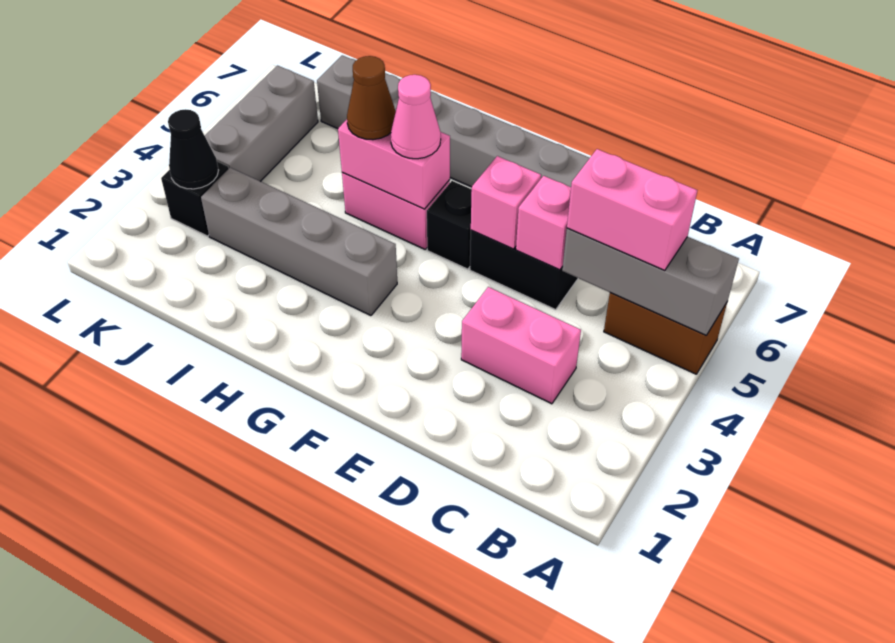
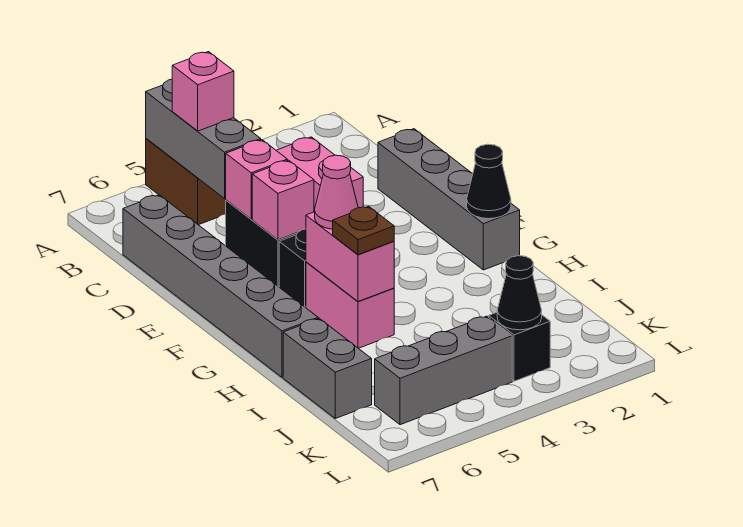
pink brick B5:C5 level 3 -> pink brick B5 level 3
none -> black cone G1 level 2
grey brick G3:J3 level 1 -> grey brick D1:G1 level 1
brown cone H5 level 3 -> brown plate H5 level 3

